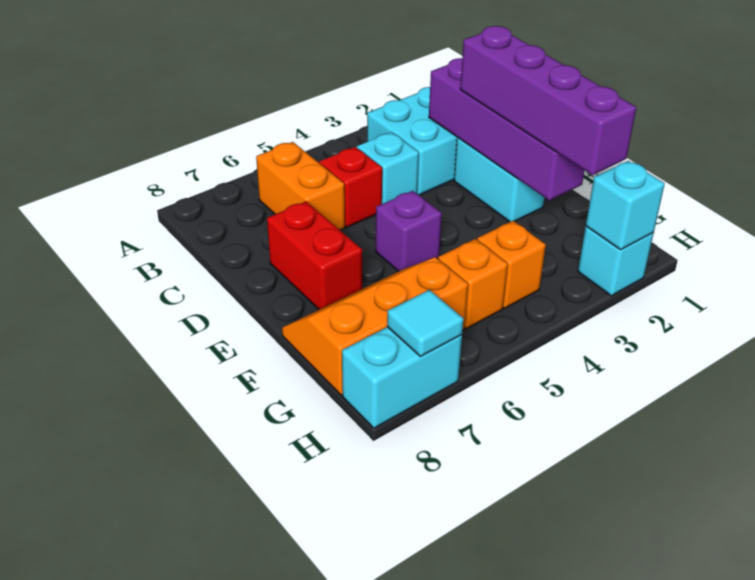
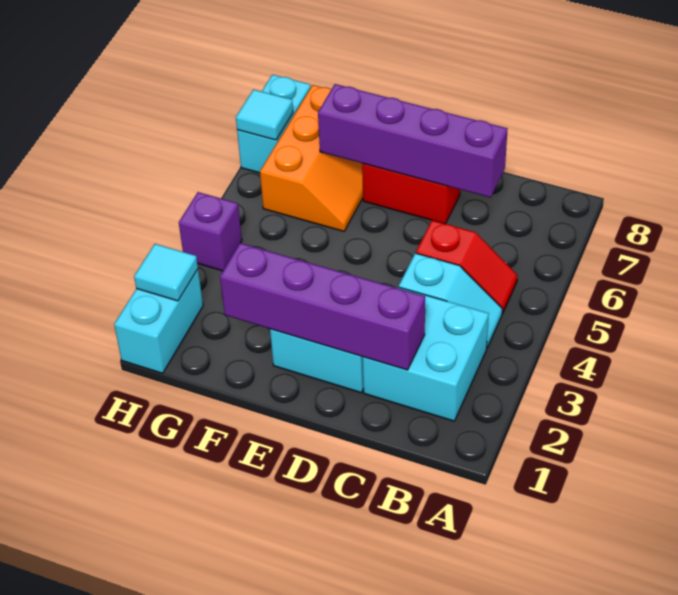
orange brick B6:C6 level 1 -> none
purple brick D2:G2 level 3 -> purple brick C7:F7 level 2
purple brick E5 level 1 -> purple brick H4 level 1
orange brick G4 level 1 -> none
orange brick G5 level 1 -> none
cyan brick H2 level 1 -> cyan brick H1:H2 level 1
cyan brick H2 level 2 -> cyan tile H2 level 2

